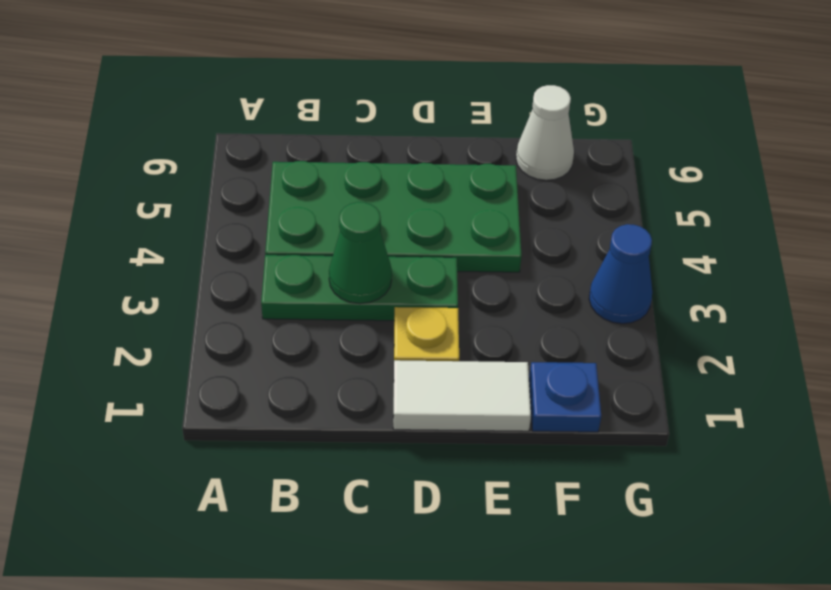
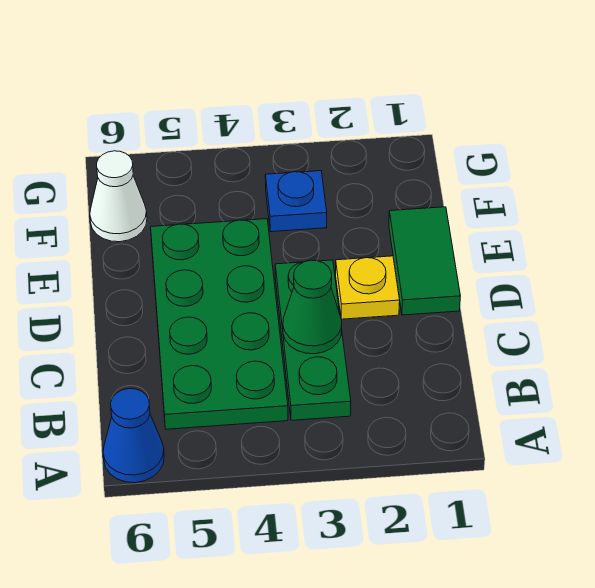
white tile D1:E1 level 1 -> green tile D1:E1 level 1
blue plate F1 level 1 -> blue plate F3 level 1
blue cone G3 level 1 -> blue cone A6 level 1

